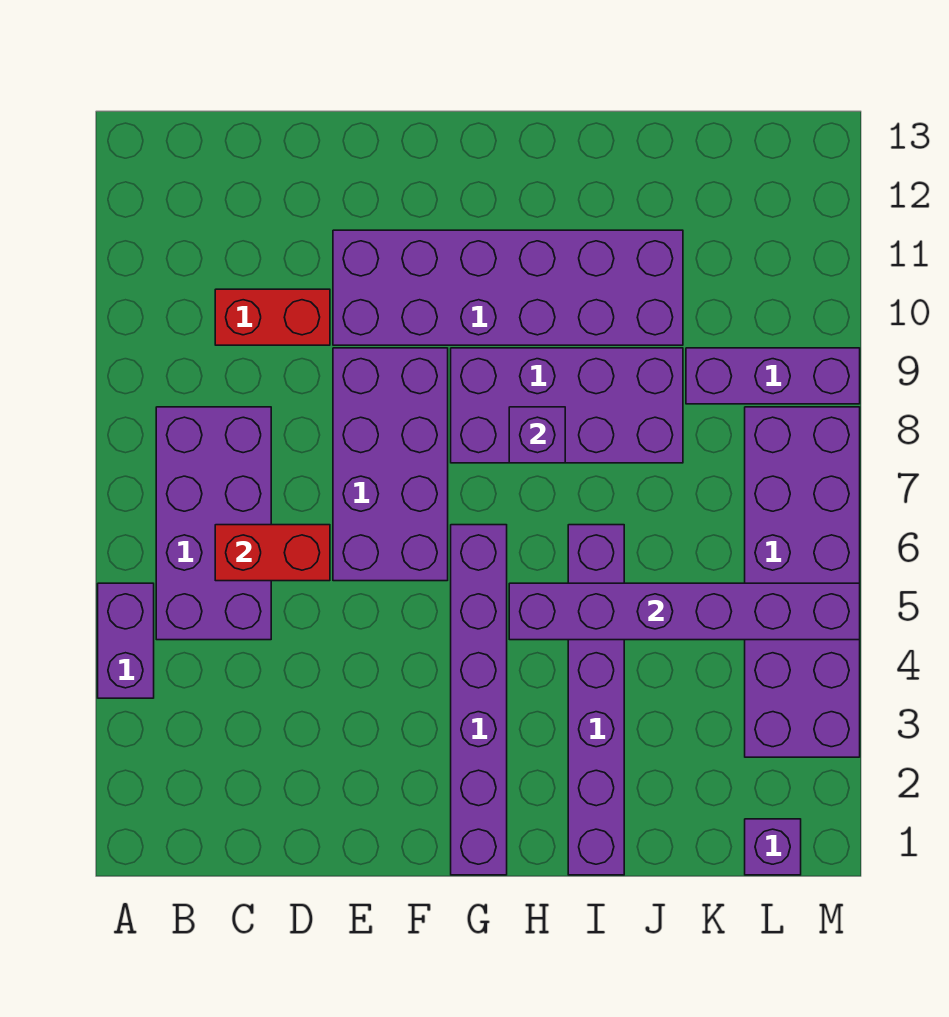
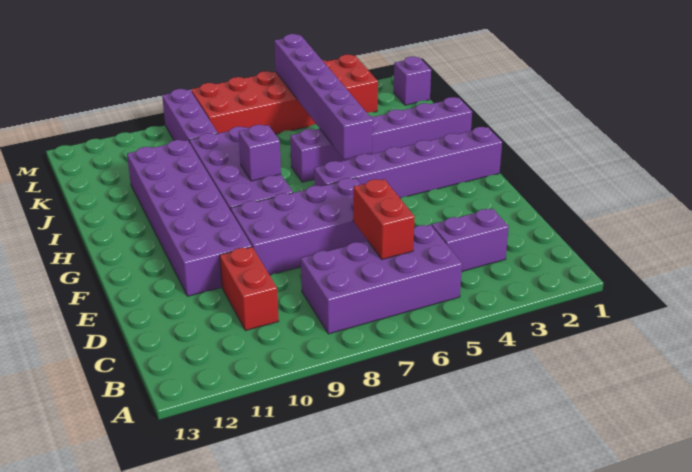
purple brick A4:A5 level 1 -> purple brick C3:C4 level 1
purple brick L3:M8 level 1 -> red brick L3:M8 level 1

